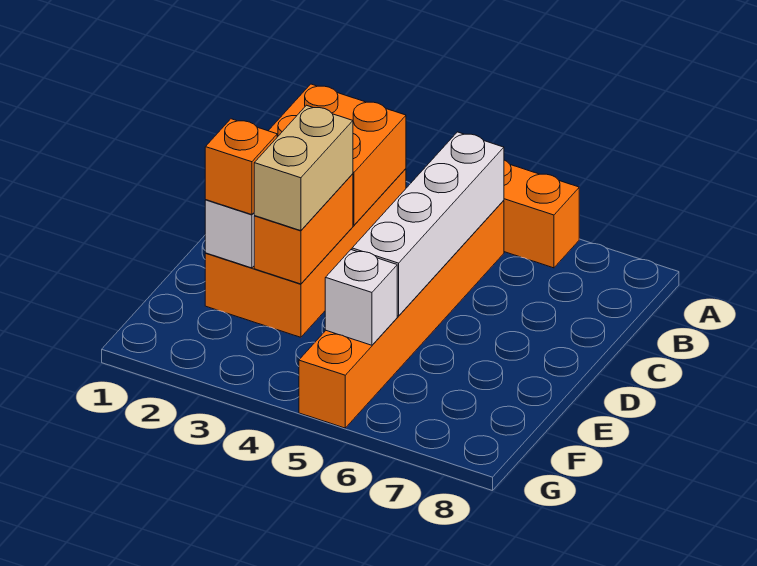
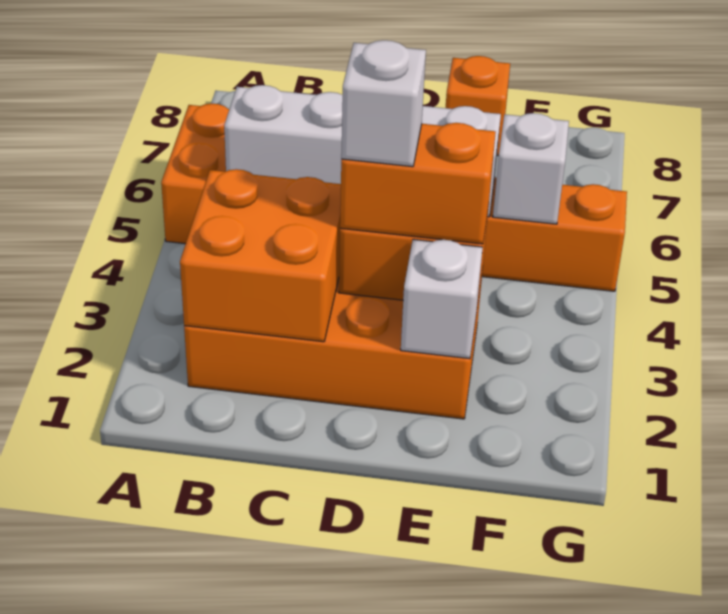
tan brick D3:E3 level 3 -> orange brick D3:E3 level 3
none -> white brick D3 level 4
orange brick E2 level 3 -> orange brick E8 level 1

